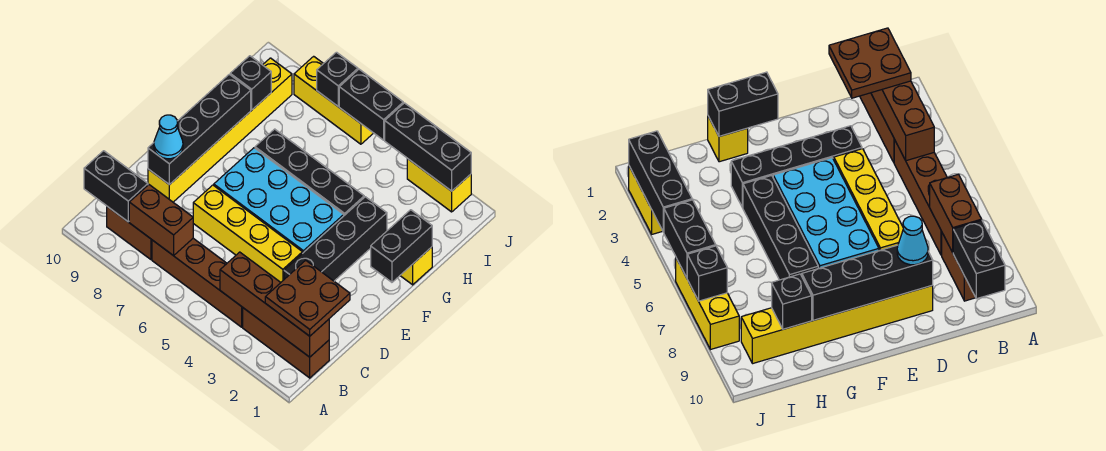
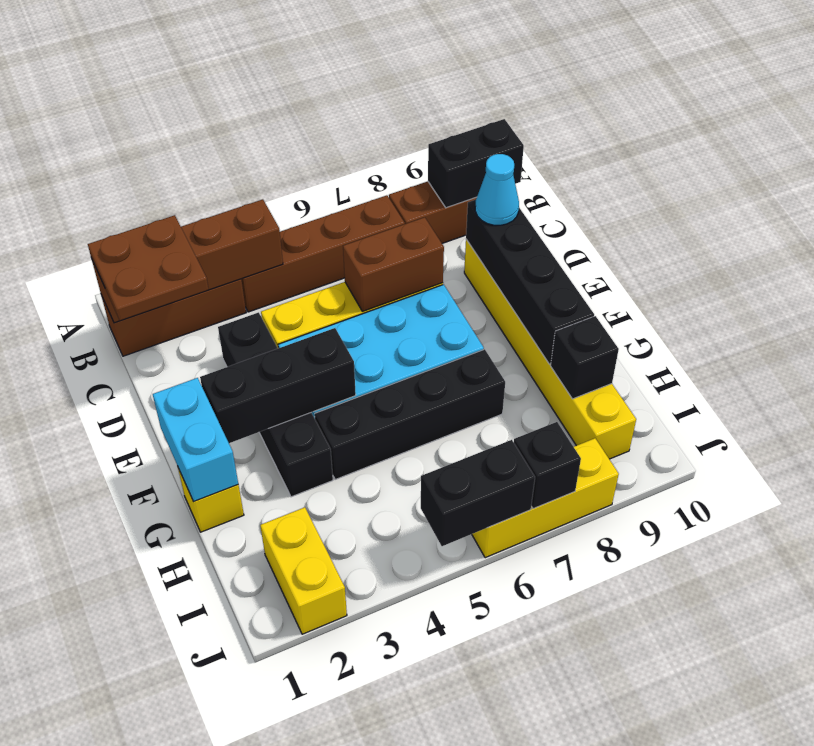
brown brick B7:B8 level 2 -> brown brick D6:D7 level 2
black brick F1:G1 level 2 -> cyan brick F1:G1 level 2
yellow brick J2:J3 level 1 -> yellow brick I2:J2 level 1
black brick J2:J4 level 2 -> black brick F2:F4 level 2

